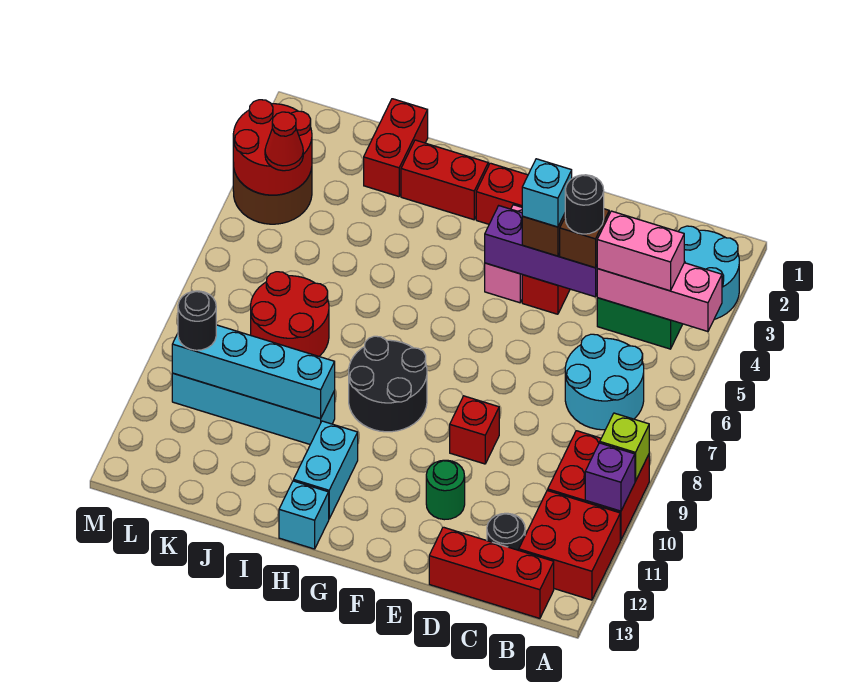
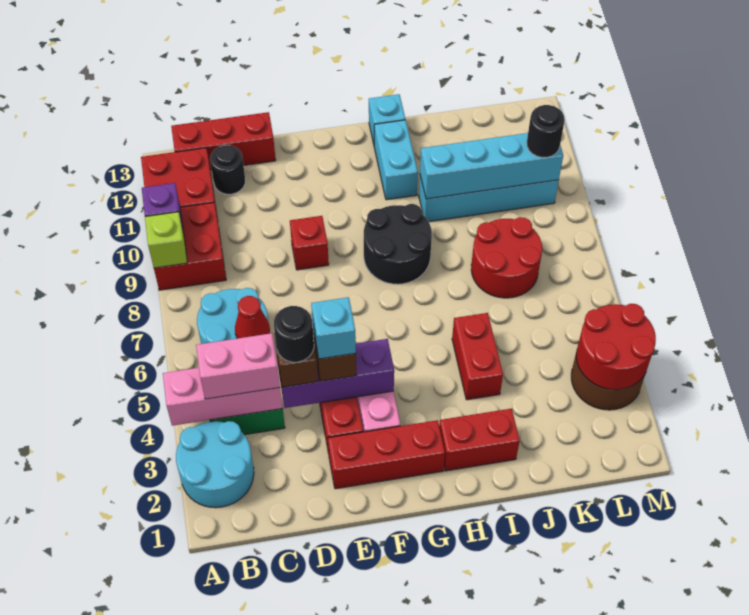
green round brick E11 level 1 -> none
red brick J1:J2 level 1 -> red brick I4:I5 level 1
red cone L4 level 3 -> red cone C6 level 2

